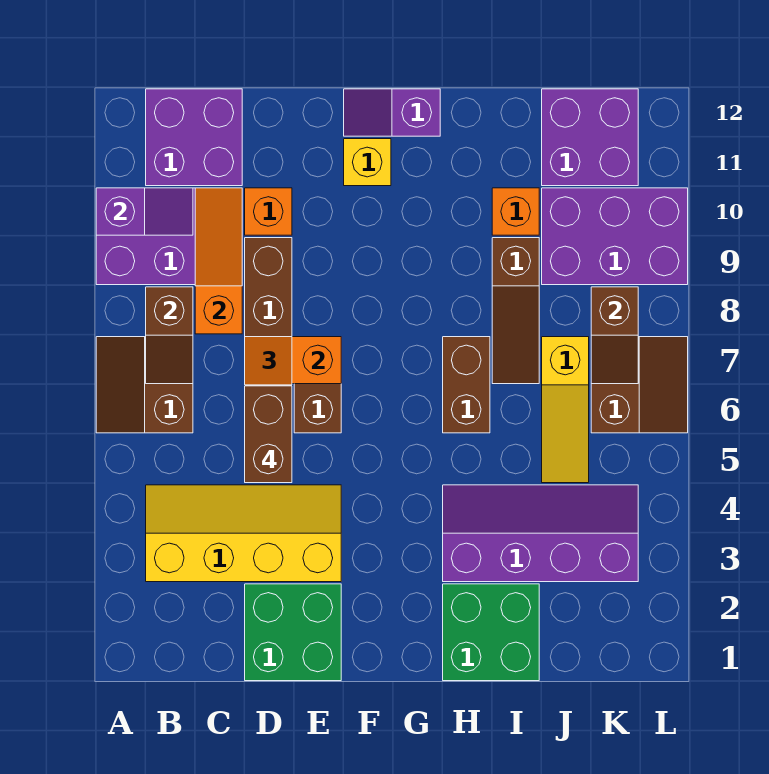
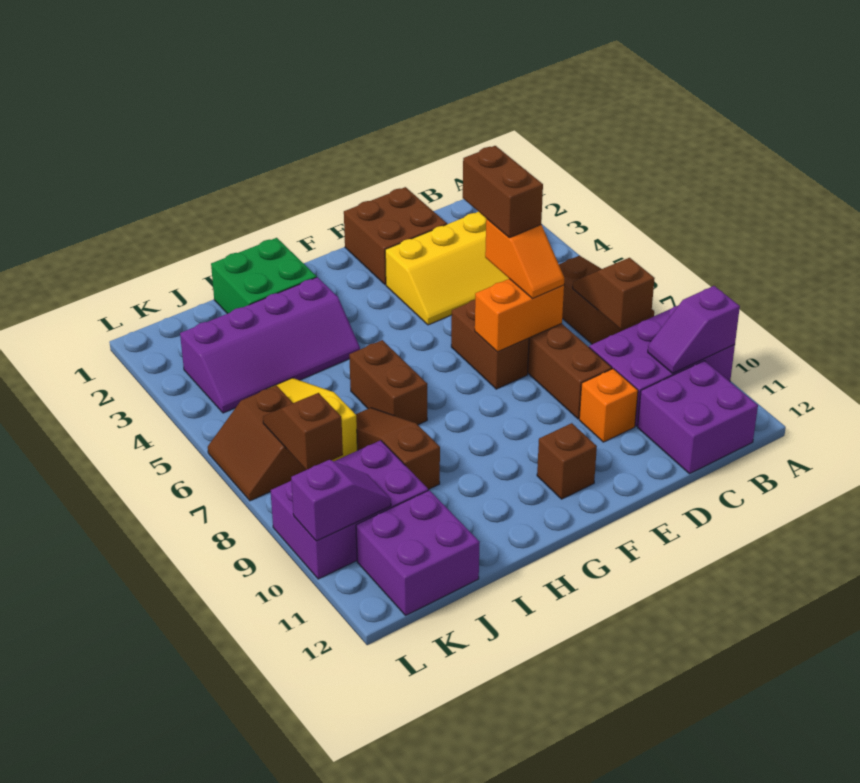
orange slope C8:C10 level 2 top 8 -> none
green brick D1:E2 level 1 -> brown brick D1:E2 level 1
yellow brick F11 level 1 -> brown brick F11 level 1
purple slope F12:G12 level 1 top G -> purple slope K10:L10 level 2 top L
orange brick I10 level 1 -> none

